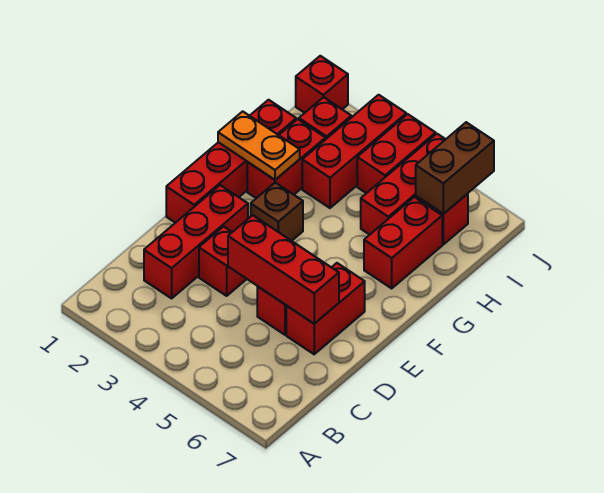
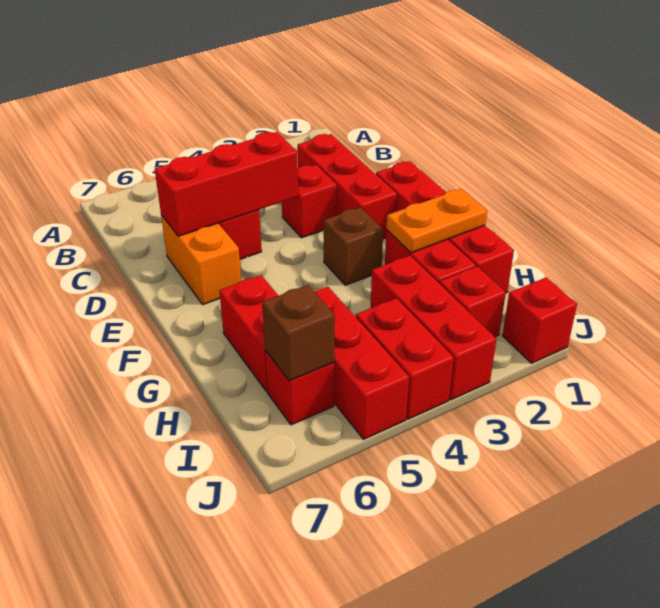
red brick D6:E6 level 1 -> orange brick D6:E6 level 1
brown brick I6:J6 level 2 -> brown brick I6 level 2

